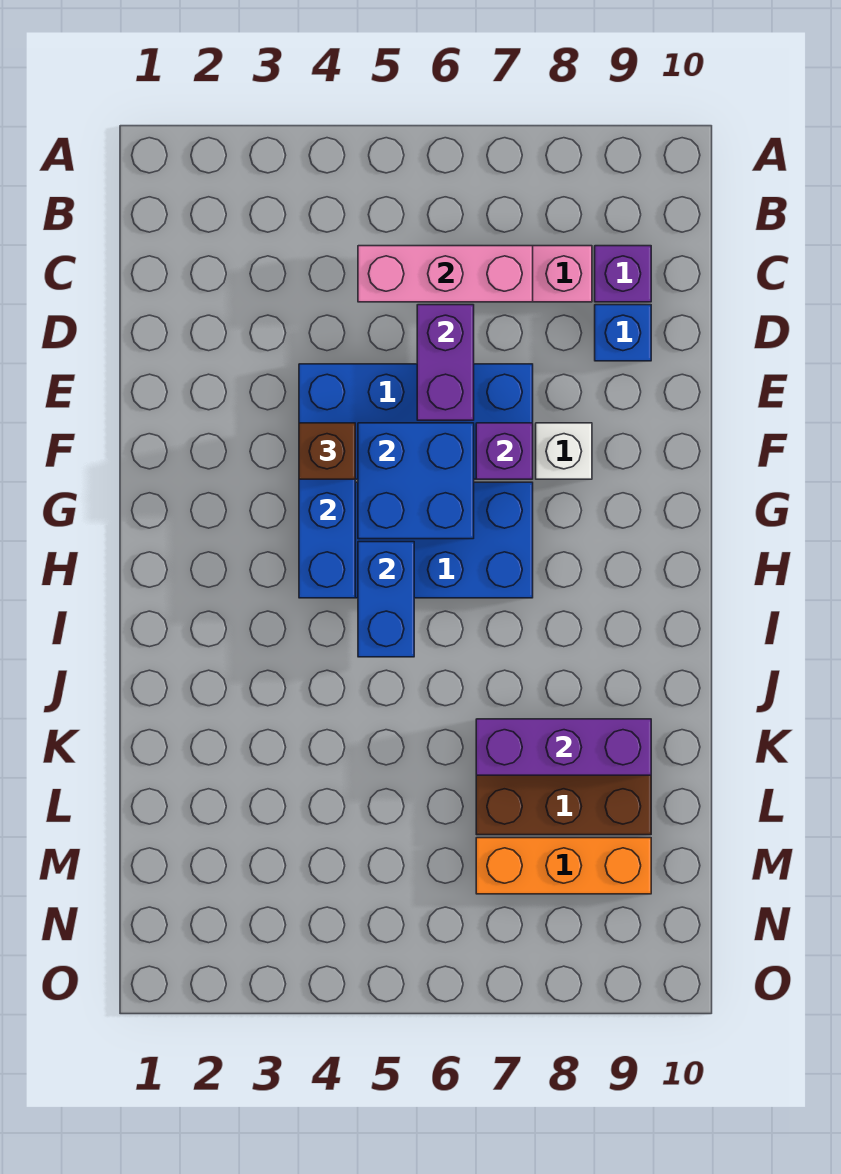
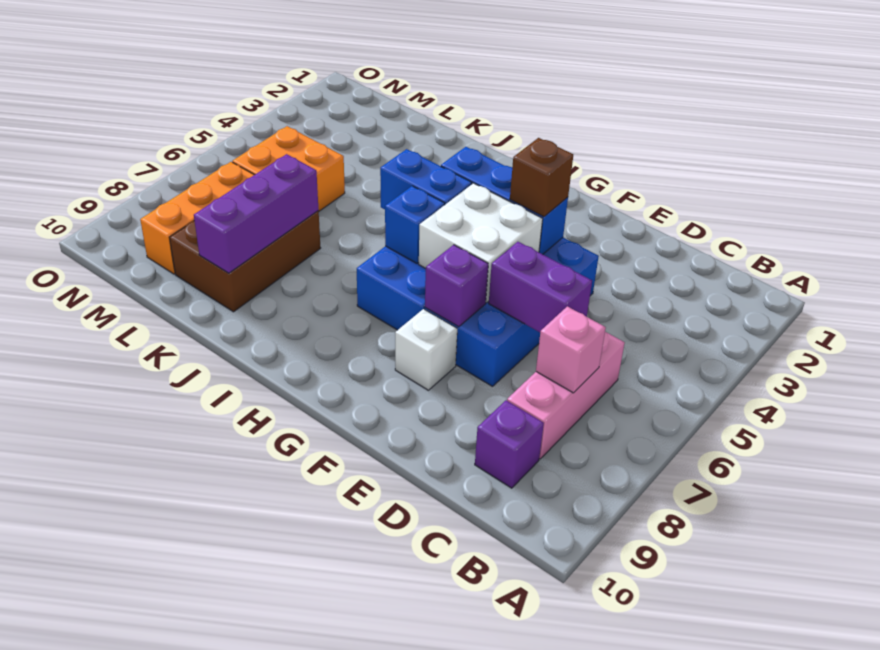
pink brick C5:C7 level 2 -> pink brick C7 level 2
blue brick D9 level 1 -> blue brick H6 level 2
blue brick F5:G6 level 2 -> white brick F5:G6 level 2
none -> orange brick L5:M6 level 1

